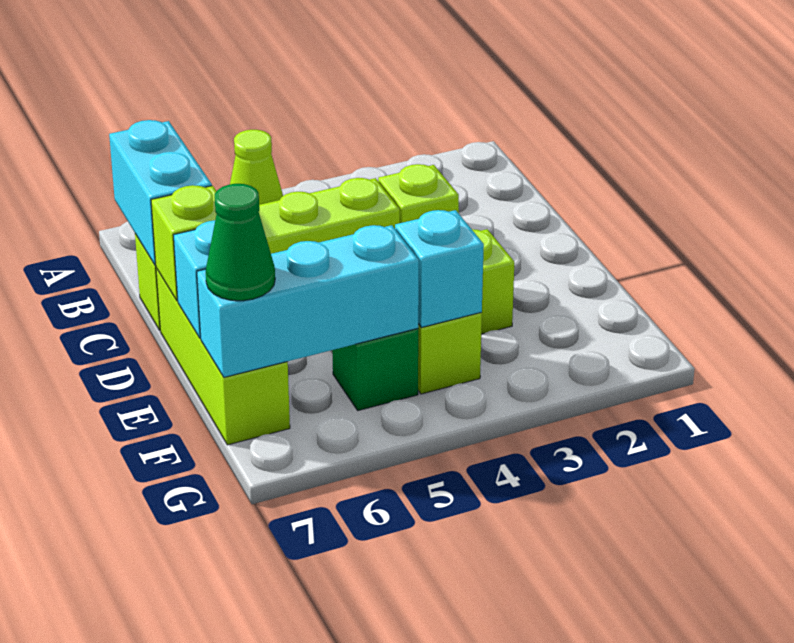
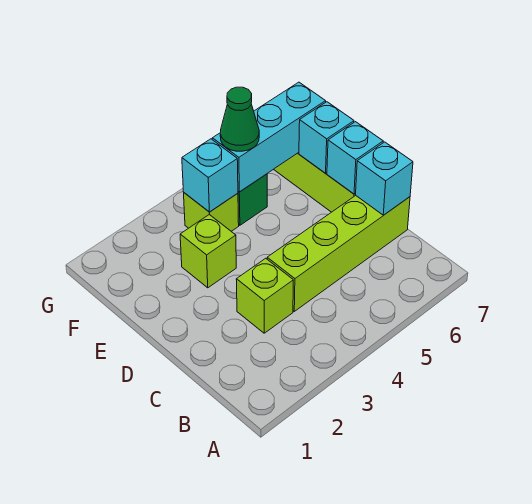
lime cone A5 level 1 -> none
cyan brick B7:C7 level 2 -> cyan brick C7 level 2
lime brick D7 level 2 -> cyan brick D7 level 2
green cone F7 level 3 -> green cone F5 level 3

